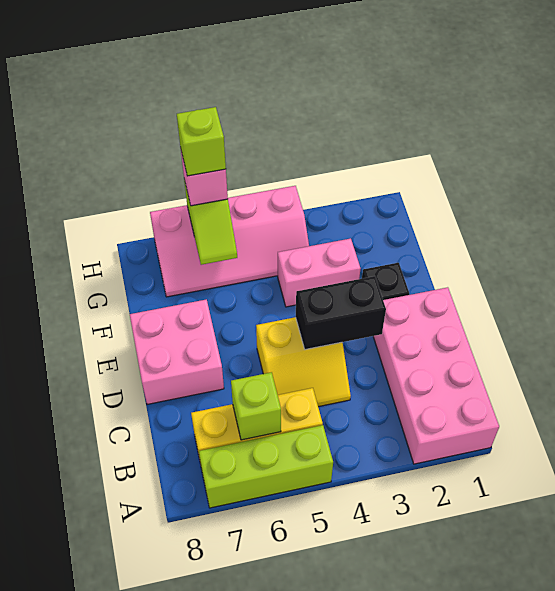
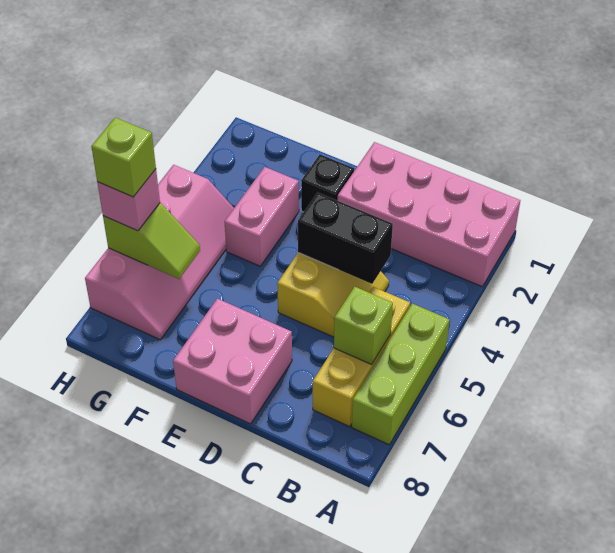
black brick D3:D4 level 2 -> black brick C4:D4 level 2

